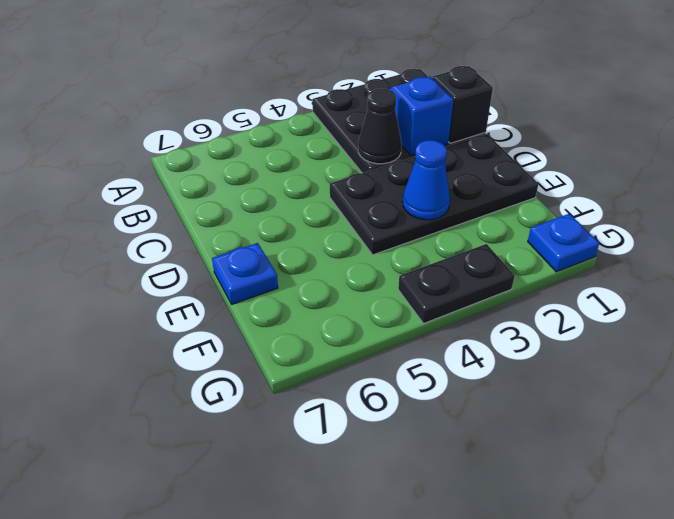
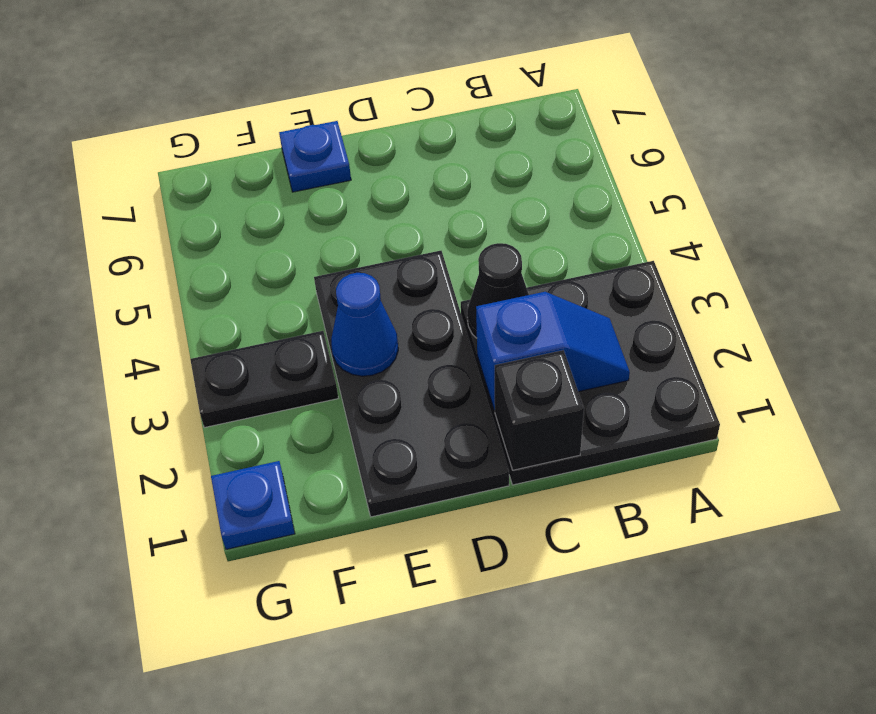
black plate G3:G4 level 1 -> black plate F3:G3 level 1

